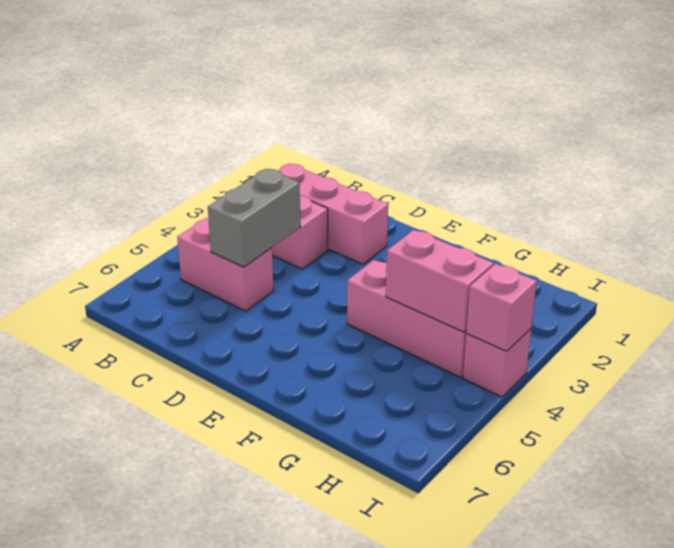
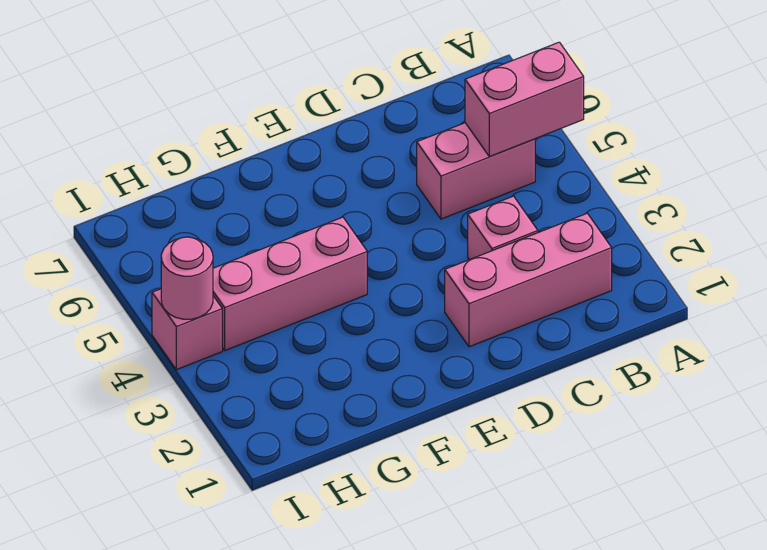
grey brick C4:C5 level 2 -> none
pink brick G4:H4 level 2 -> pink brick A5:B5 level 2
pink brick I4 level 2 -> pink round brick I4 level 2

